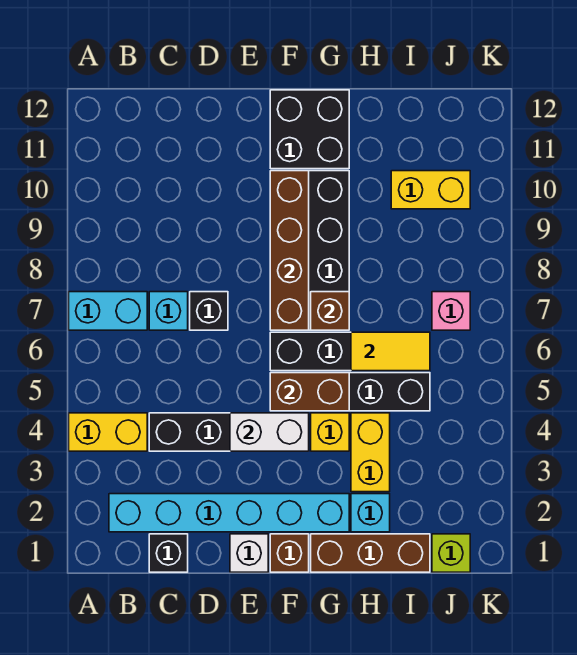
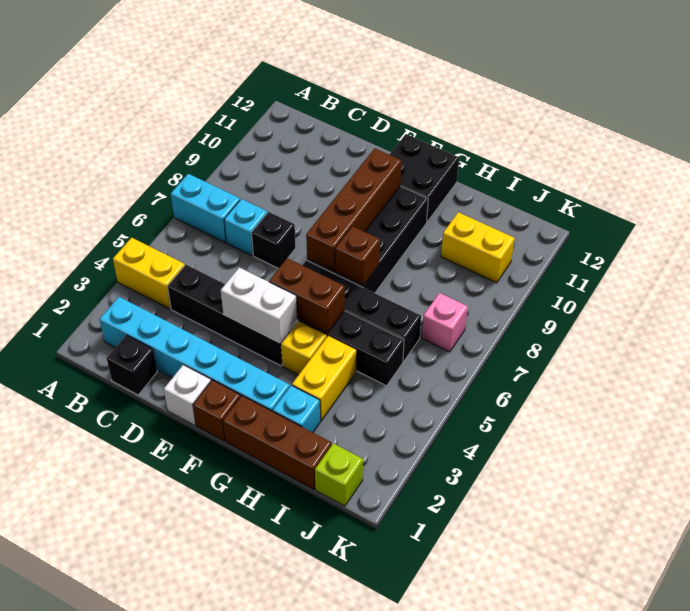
yellow tile H6:I6 level 2 -> none

